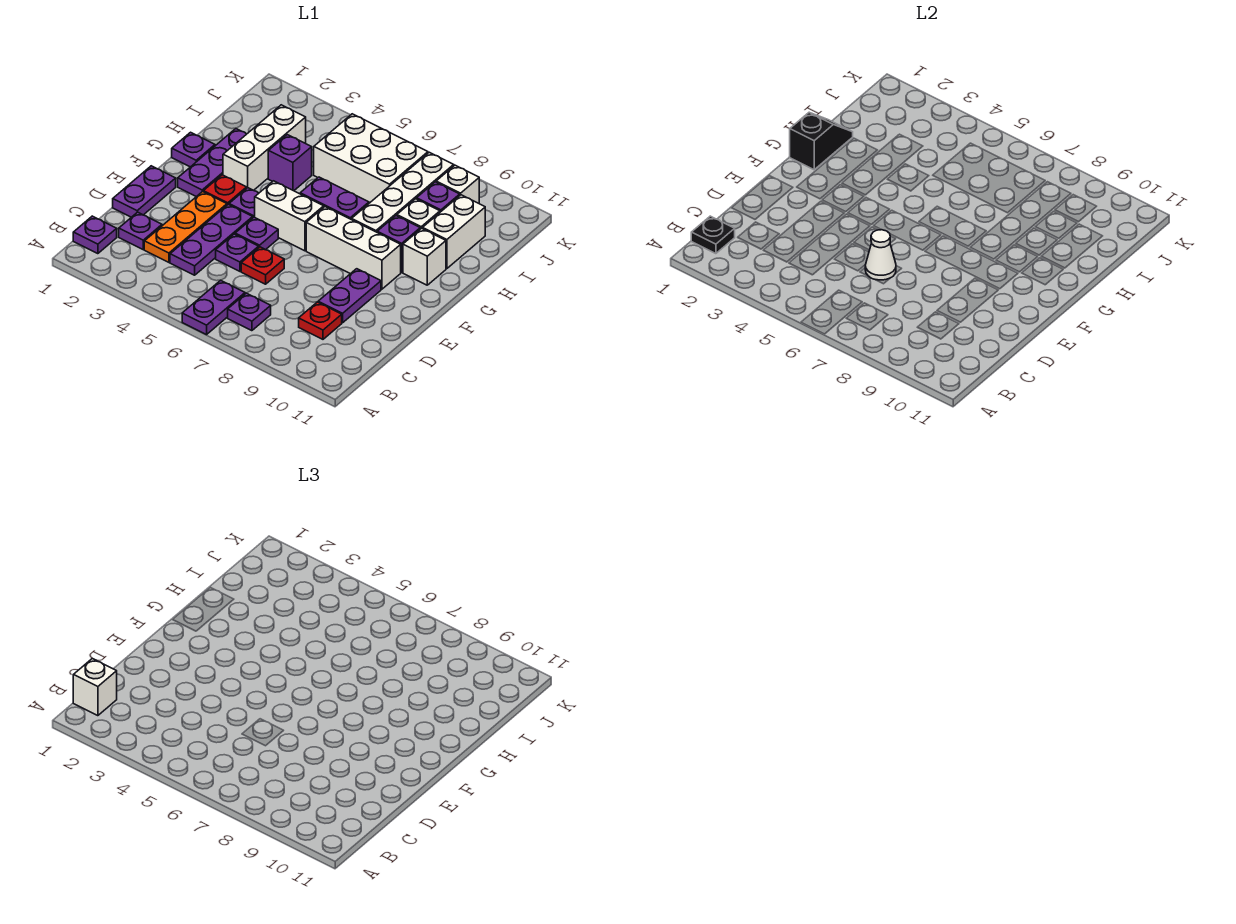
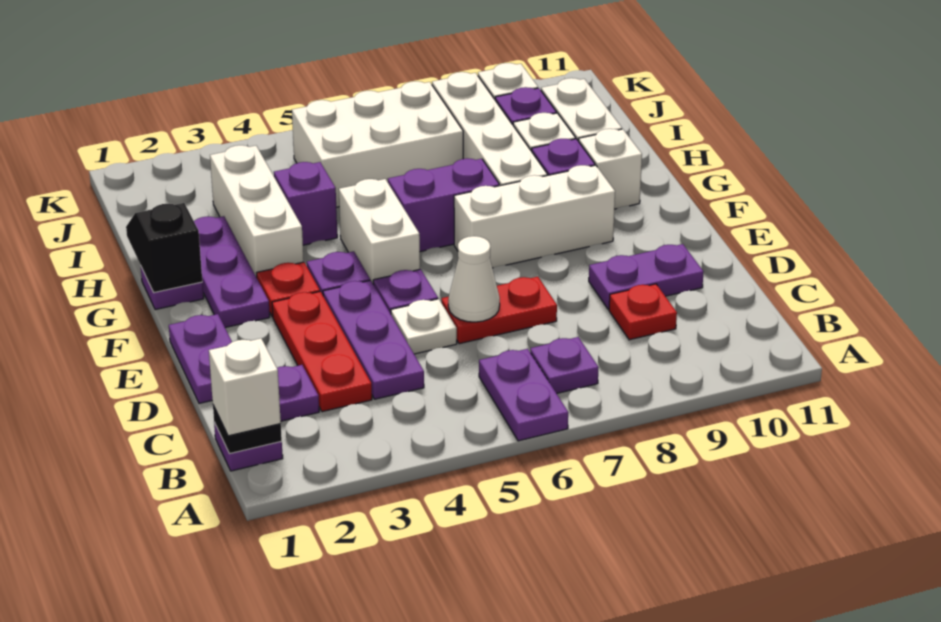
orange plate C3:E3 level 1 -> red plate C3:E3 level 1
purple plate D5 level 1 -> white plate D5 level 1
red plate D6 level 1 -> red plate D6:D7 level 1
purple plate D9:E9 level 1 -> purple plate D9:D10 level 1
white brick F5:F6 level 1 -> white brick F5:G5 level 1

